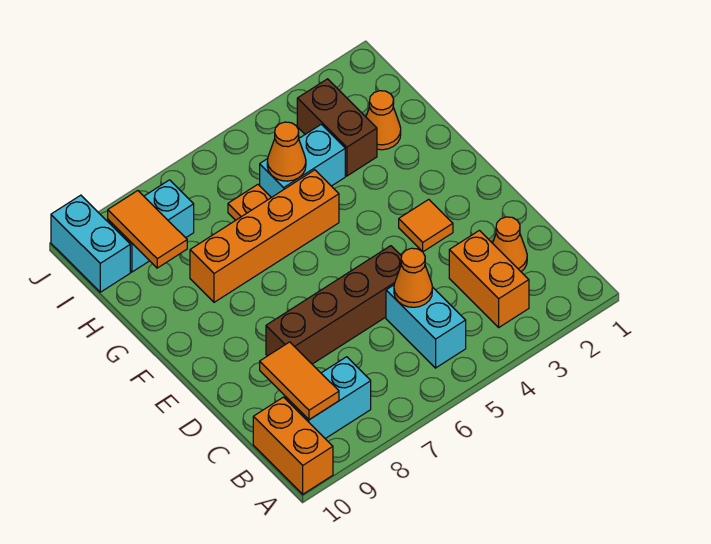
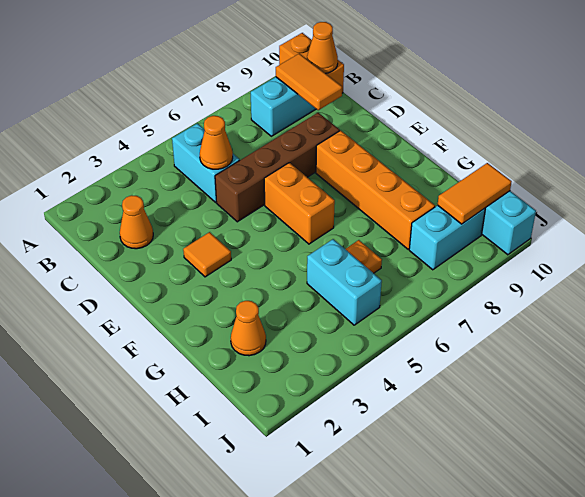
orange brick B3:C3 level 1 -> orange brick E6:F6 level 1
orange brick G5:G8 level 1 -> orange brick E8:H8 level 1
brown brick H3:I3 level 1 -> none
cyan brick H4:H5 level 1 -> cyan brick H5:I5 level 1
orange cone H5 level 2 -> orange cone B10 level 2
orange tile H9:I9 level 2 -> orange tile I9:I10 level 2

